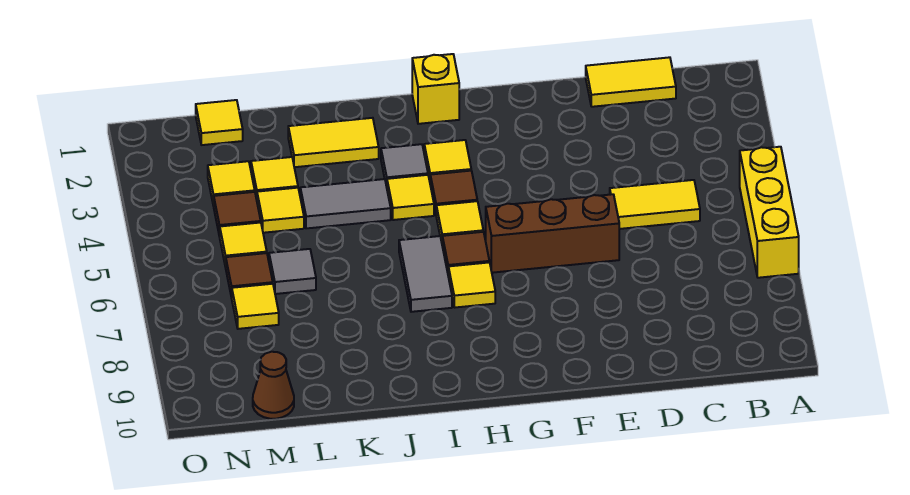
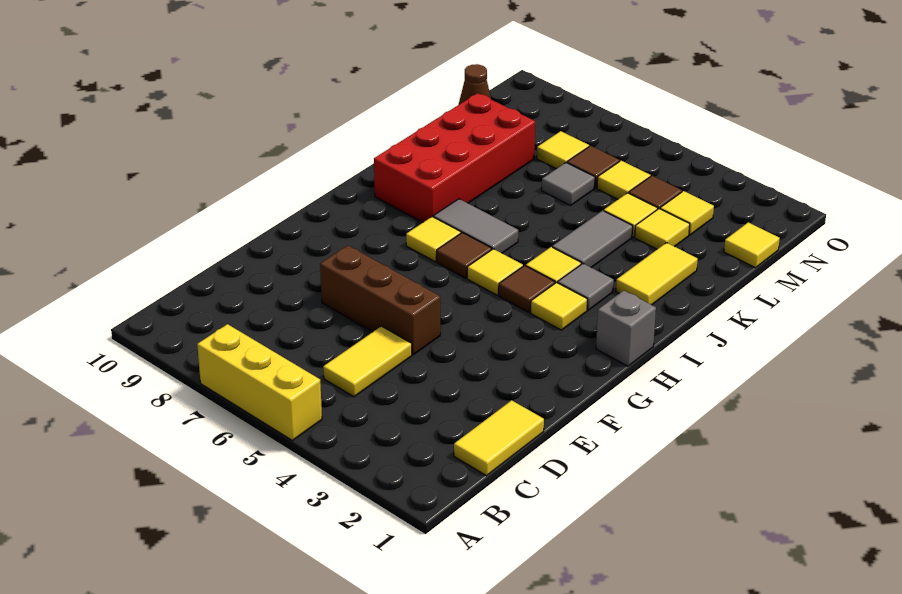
brown brick E6:G6 level 1 -> brown brick E5:E7 level 1
yellow brick H1 level 1 -> grey brick H1 level 1
none -> red brick I8:L9 level 1

